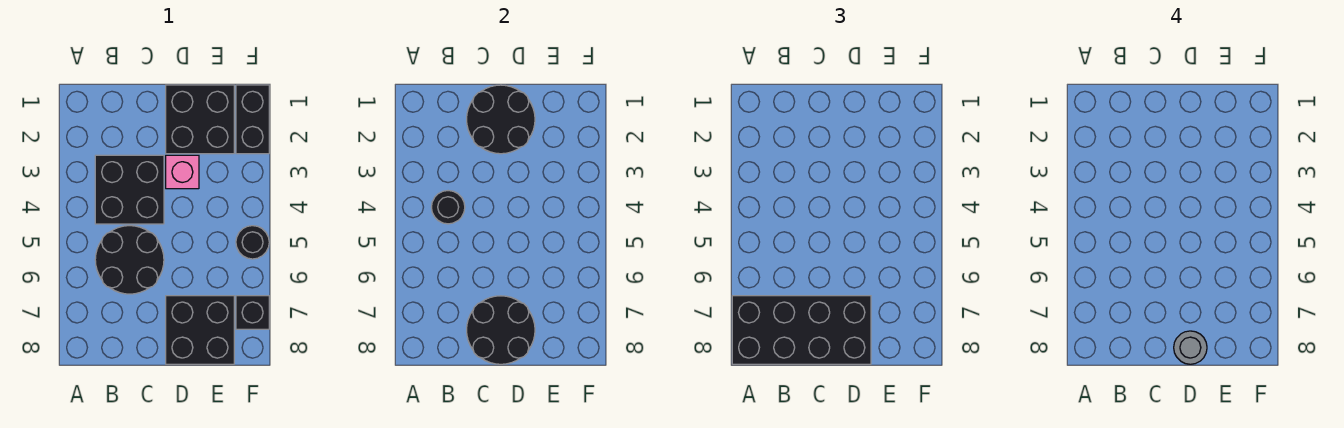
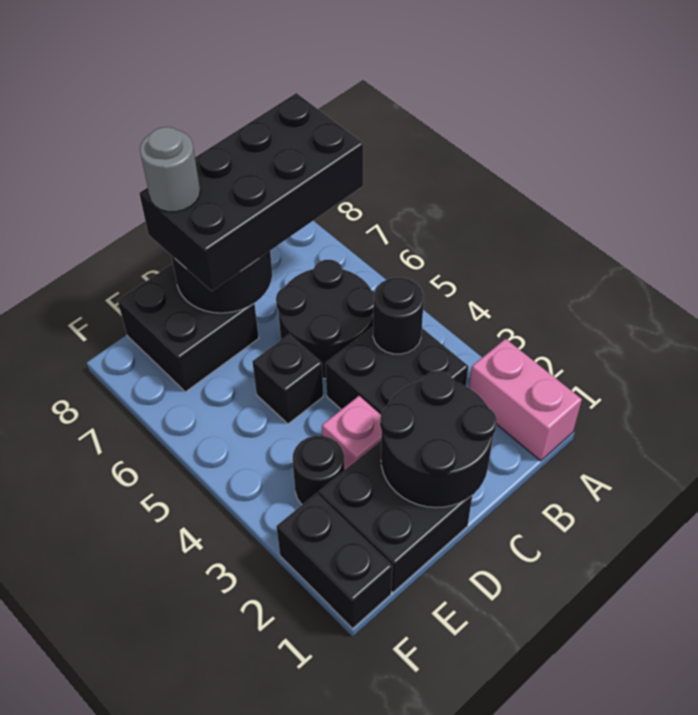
none -> pink brick A1:A2 level 1
black round brick F5 level 1 -> black round brick E3 level 1
black brick F7 level 1 -> black brick D5 level 1

